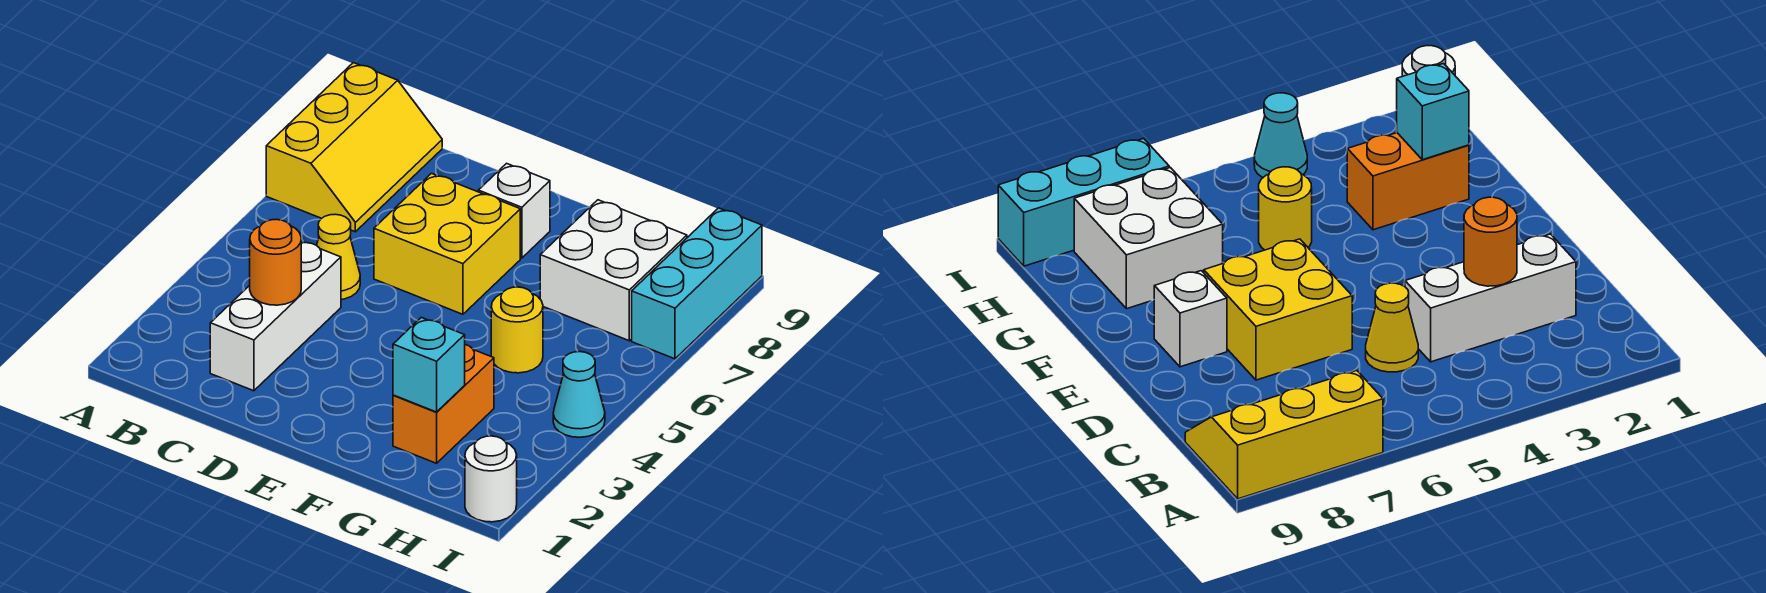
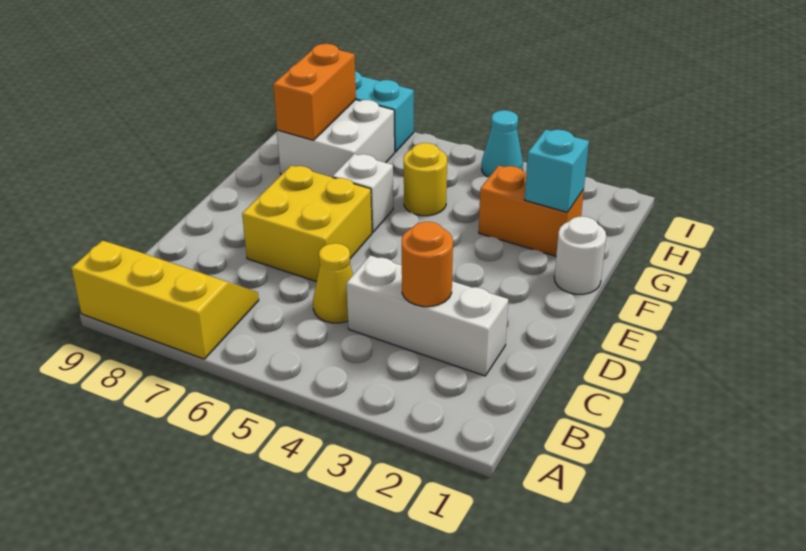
white brick E8 level 1 -> white brick F6 level 1
none -> orange brick G8:H8 level 2
white round brick I1 level 1 -> white round brick F1 level 1

